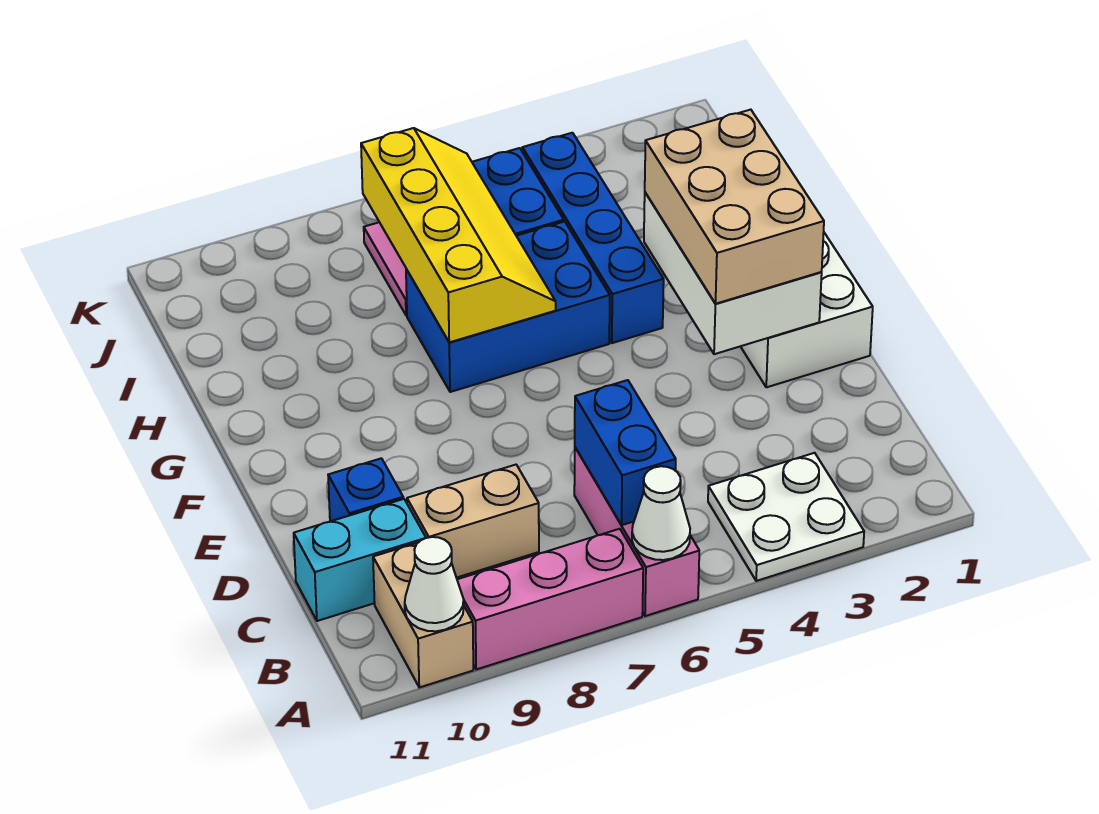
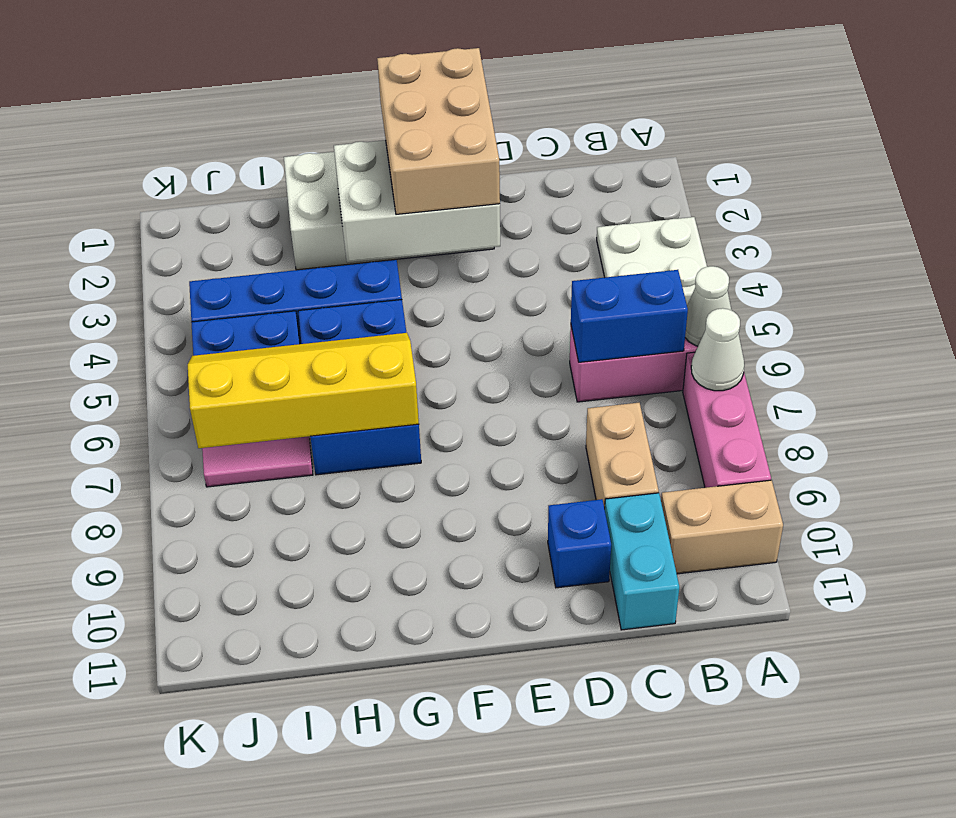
white cone A10 level 2 -> white cone A7 level 2
tan brick E2:G3 level 3 -> tan brick E1:F3 level 3

